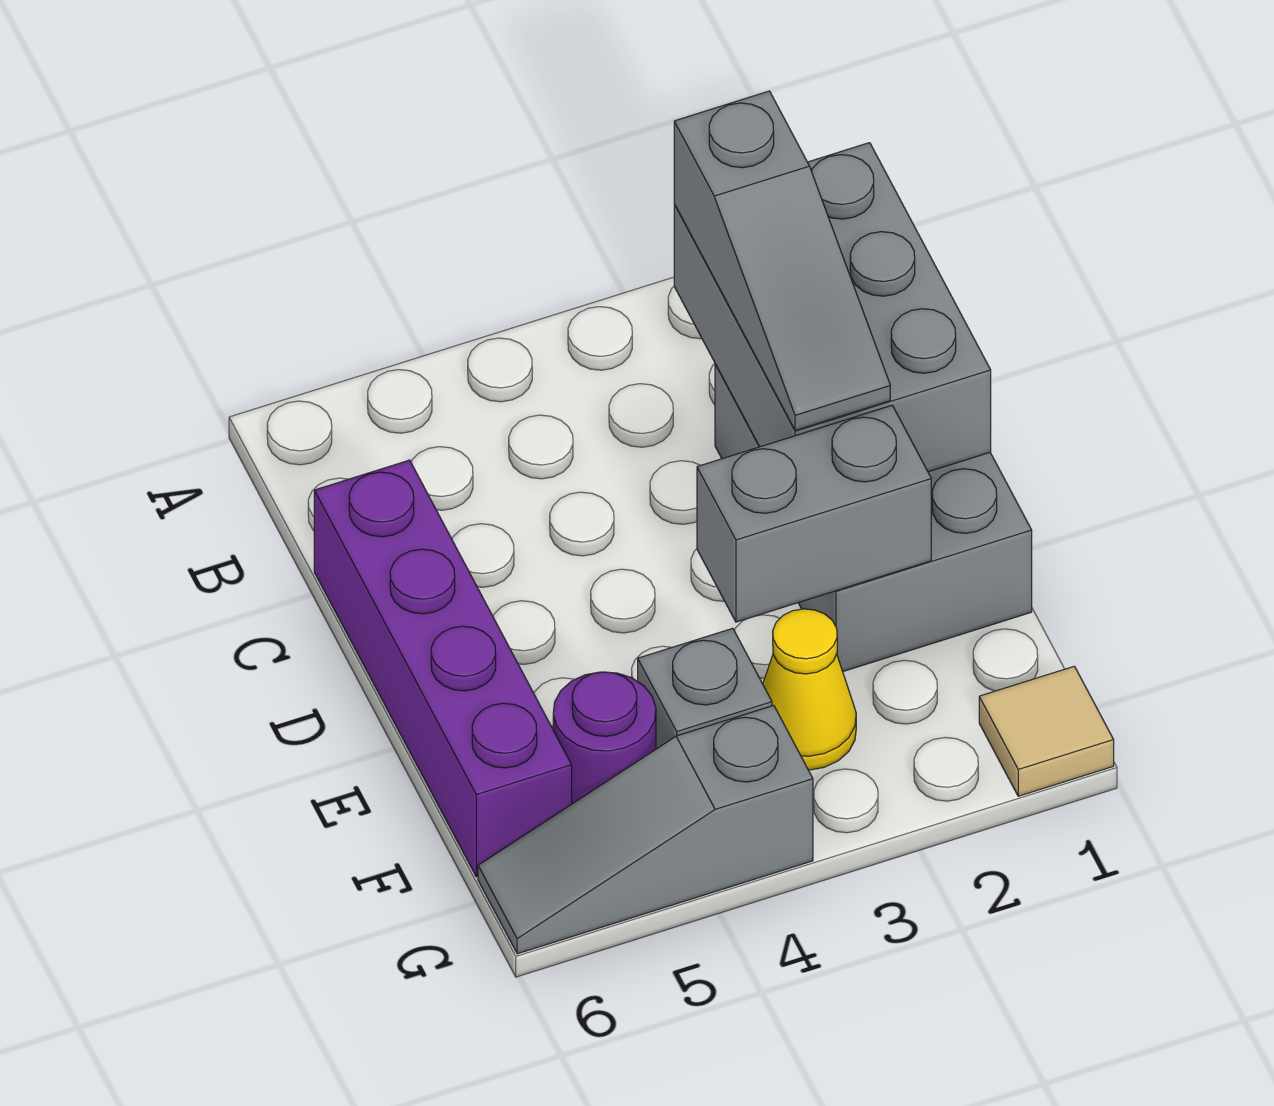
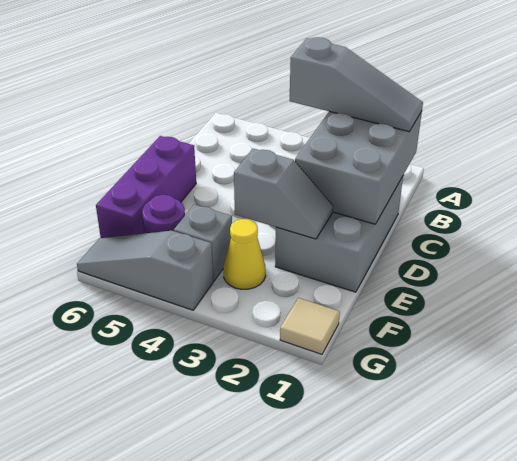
grey slope B2:D2 level 3 top B -> grey slope B1:B3 level 3 top 3
purple brick C6:F6 level 1 -> purple brick D6:F6 level 1
grey brick E2:E3 level 2 -> grey slope E2:E3 level 2 top 3

